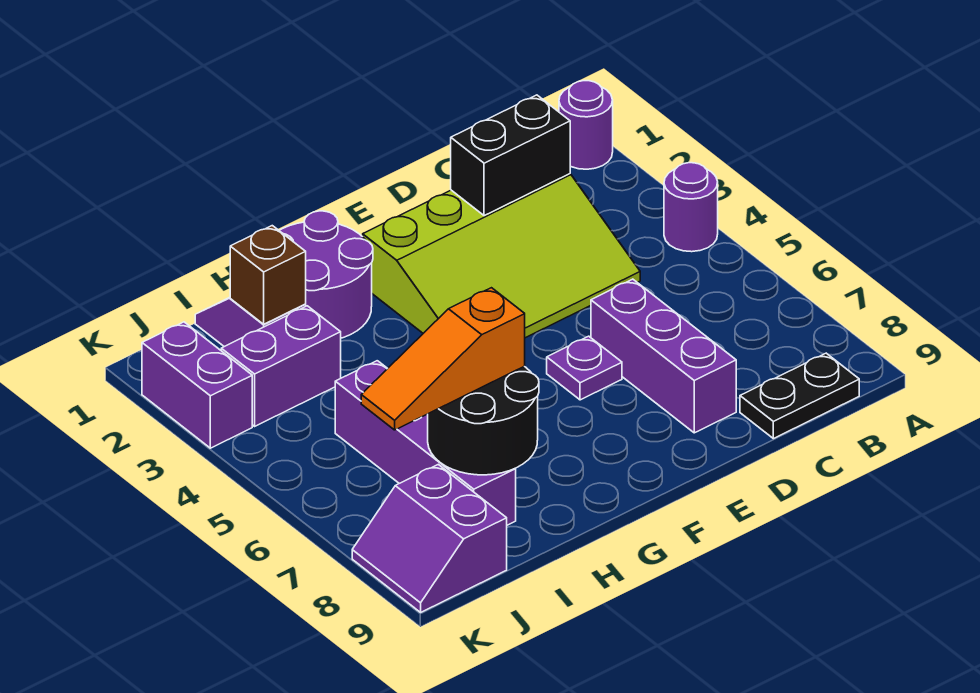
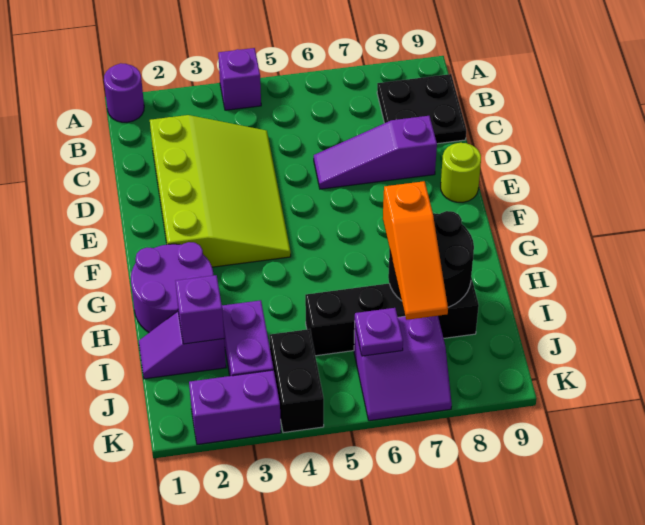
purple round brick A4 level 1 -> purple brick A4 level 1
black plate B9:C9 level 1 -> black plate B8:C9 level 1
black brick C2:D2 level 2 -> black brick J4:K4 level 1
purple brick D6:D8 level 1 -> purple slope D6:D8 level 1 top 8
purple plate E6 level 1 -> purple plate J6 level 2
none -> lime round brick E9 level 1
brown brick I2 level 2 -> purple brick I2 level 2
purple brick I5:I8 level 1 -> black brick I5:I8 level 1
purple slope J8:K9 level 1 top J -> purple slope J6:K7 level 1 top J

